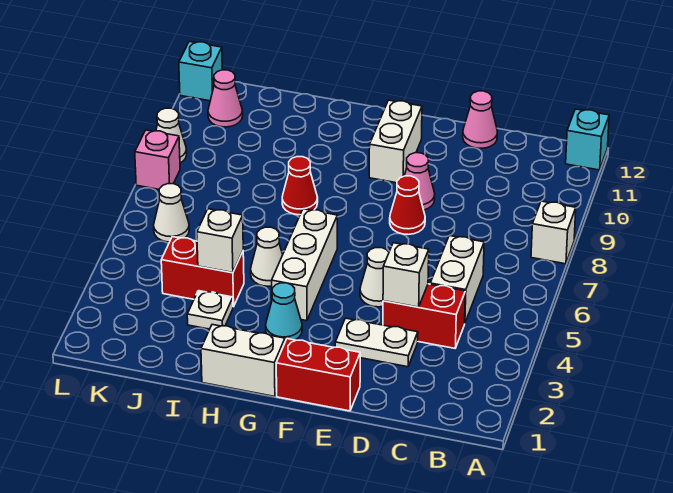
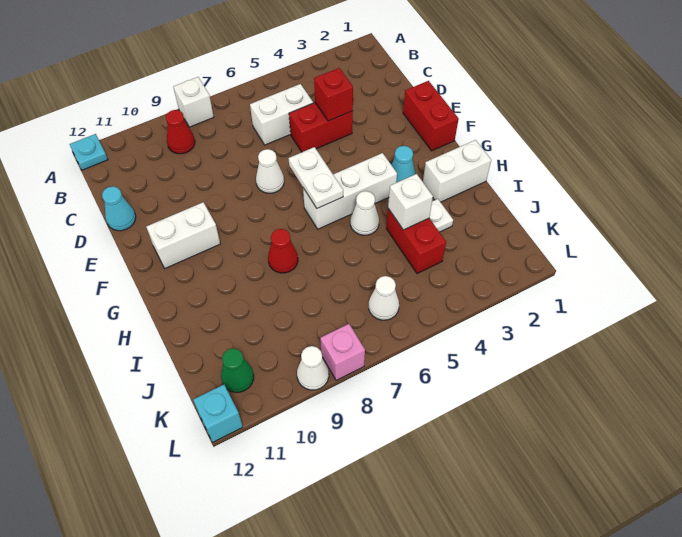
cyan brick A12 level 1 -> cyan plate A12 level 1
red brick C4:D4 level 1 -> red brick D4:D5 level 1
white plate D3:E3 level 1 -> white plate F6:G6 level 2
white brick D4 level 2 -> red brick D4 level 2
pink cone D12 level 1 -> cyan cone D12 level 1
white cone E5 level 1 -> white cone E7 level 1
red cone E8 level 1 -> red cone B9 level 1
pink cone E9 level 1 -> none
white brick G1:H1 level 1 -> white brick H1:H2 level 1
pink cone K11 level 1 -> green cone K11 level 1

